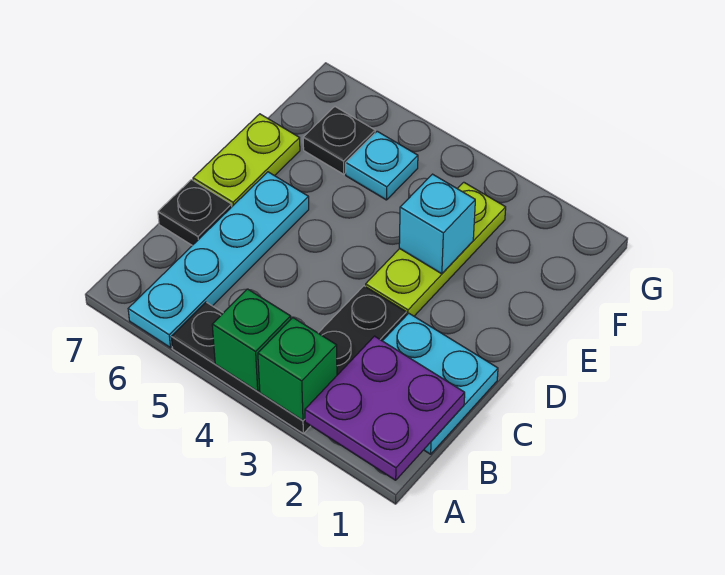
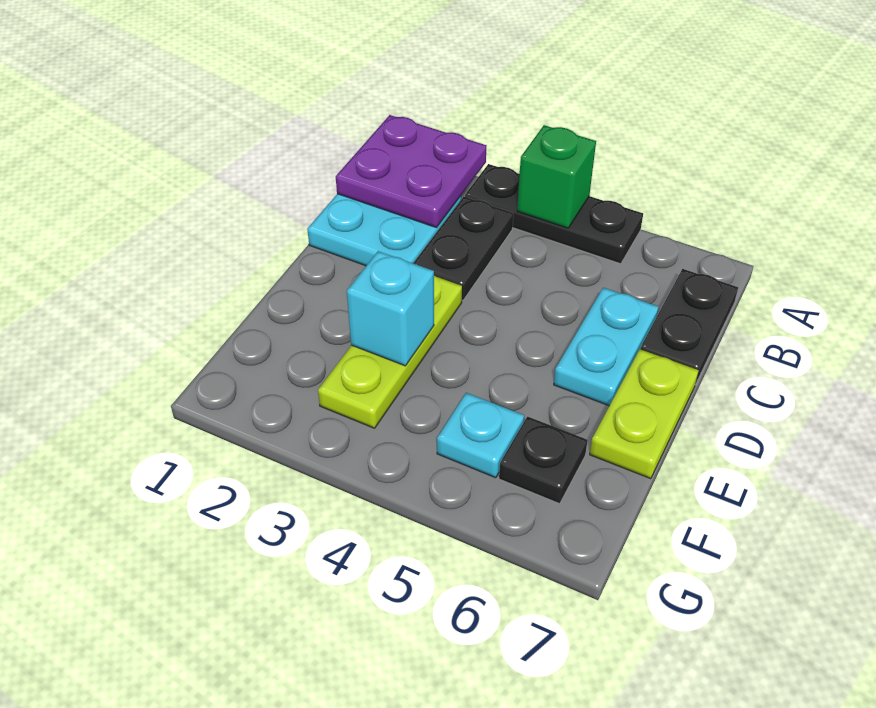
green brick A3 level 2 -> none
cyan plate A6:D6 level 1 -> cyan plate C6:D6 level 1
black plate C7 level 1 -> black plate B7:C7 level 1

